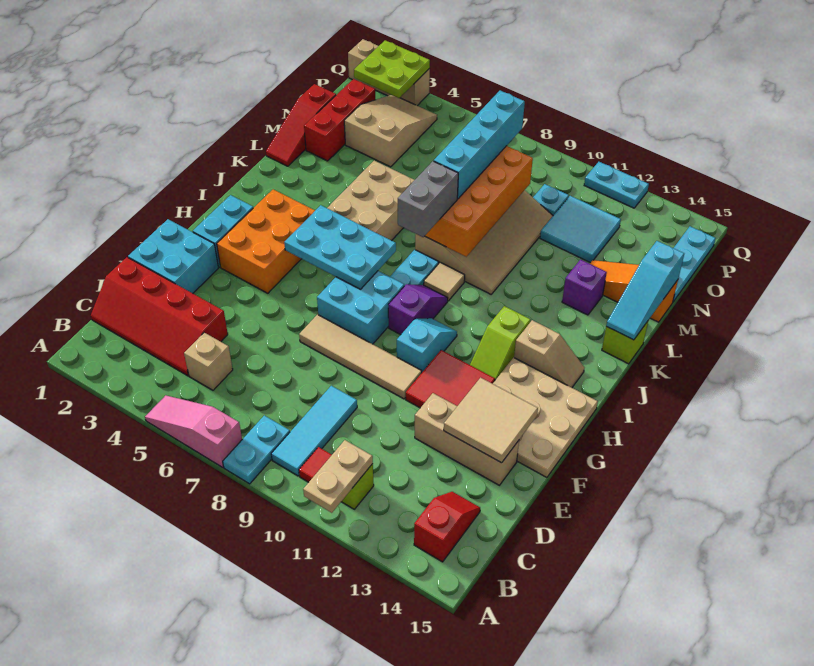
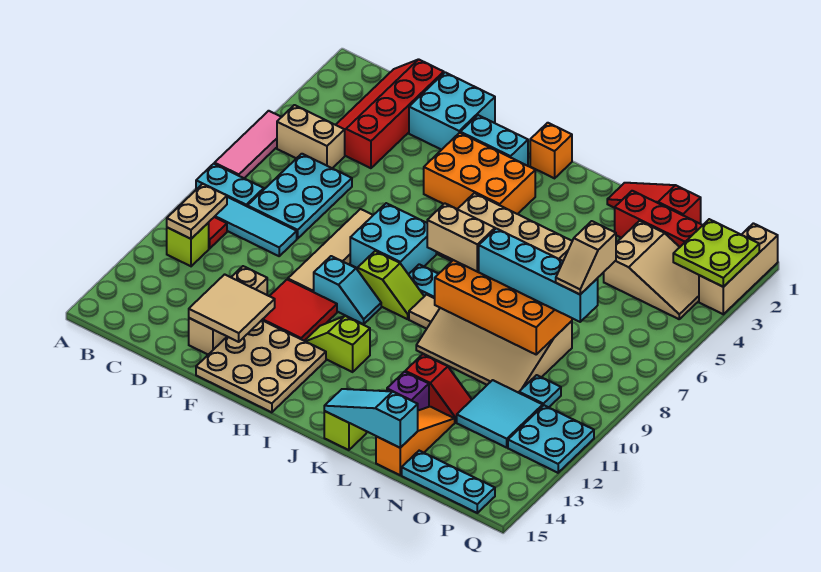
pink slope A5:A7 level 1 top 7 -> pink tile A5:A7 level 1
tan plate A11:B11 level 2 -> tan plate B10:B11 level 2
red slope B14:C14 level 1 top B -> red slope L12:M12 level 1 top L
tan brick C5 level 1 -> tan brick B5:C5 level 1
cyan plate H5:I7 level 2 -> cyan plate C6:D8 level 1
purple slope H9:I9 level 1 top H -> lime slope H9:I9 level 1 top H
none -> orange brick I1 level 1
tan slope I13:I14 level 1 top 13 -> tan slope O7:O8 level 4 top 7
grey brick J8:K8 level 3 -> tan brick J8:K8 level 3
cyan plate Q11:Q12 level 1 -> cyan plate P11:Q12 level 1

